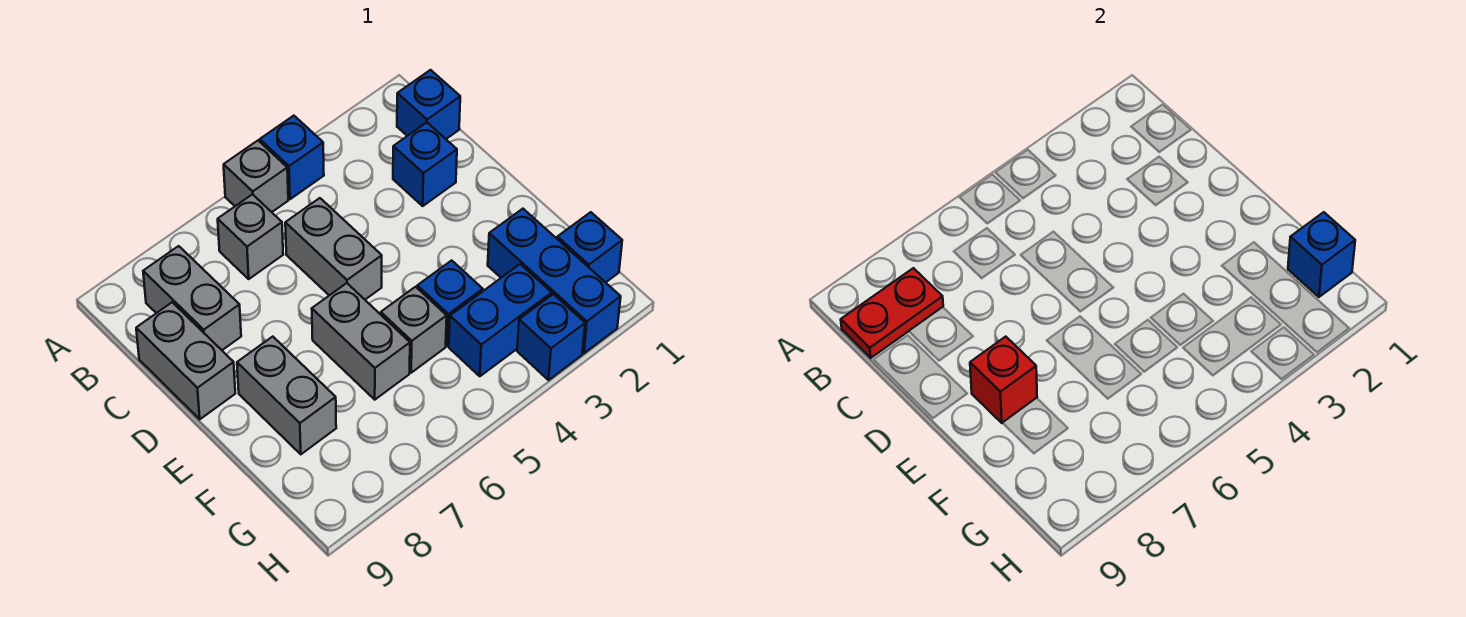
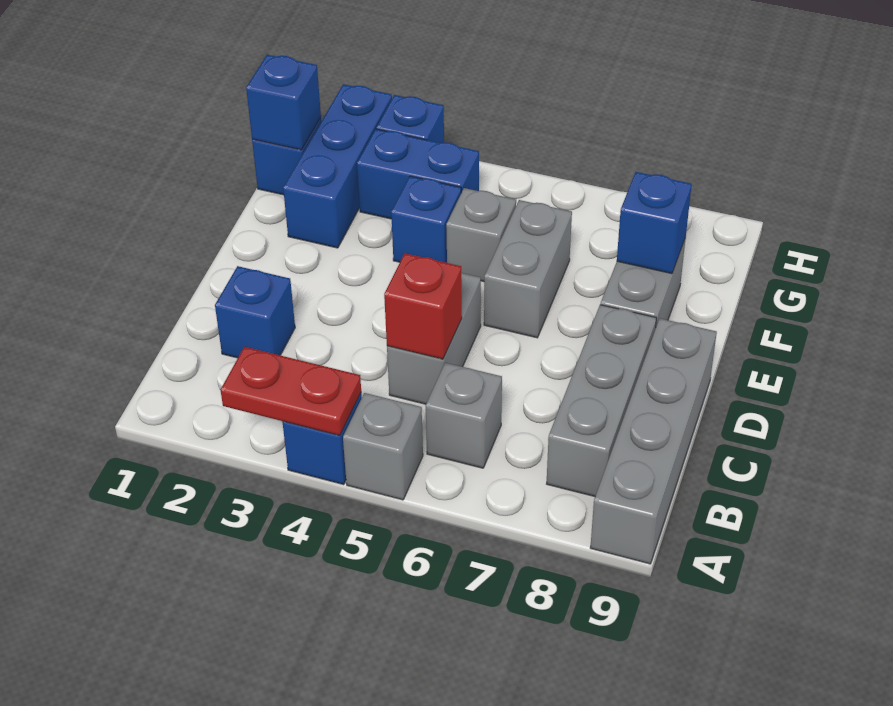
blue brick B1 level 1 -> blue brick F8 level 2
grey brick B8:C8 level 1 -> grey brick B8:D8 level 1
red plate B8:B9 level 2 -> red plate A3:A4 level 2
grey brick C9:D9 level 1 -> grey brick A9:D9 level 1
red brick E8 level 2 -> red brick C5 level 2

